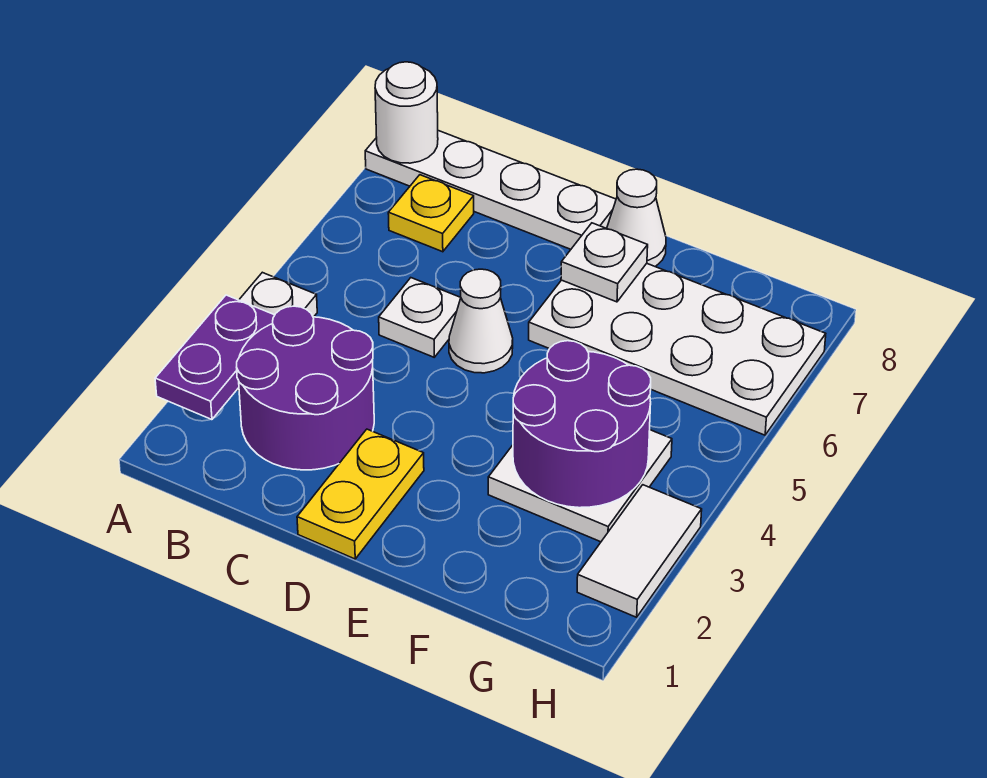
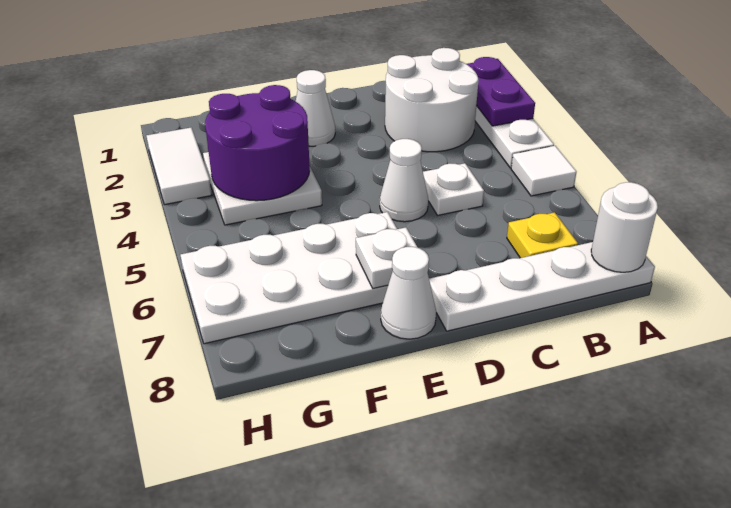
none -> white tile A5 level 1
purple round brick B2:C3 level 1 -> white round brick B2:C3 level 1
yellow plate D1:D2 level 1 -> none
none -> white cone E2 level 1

